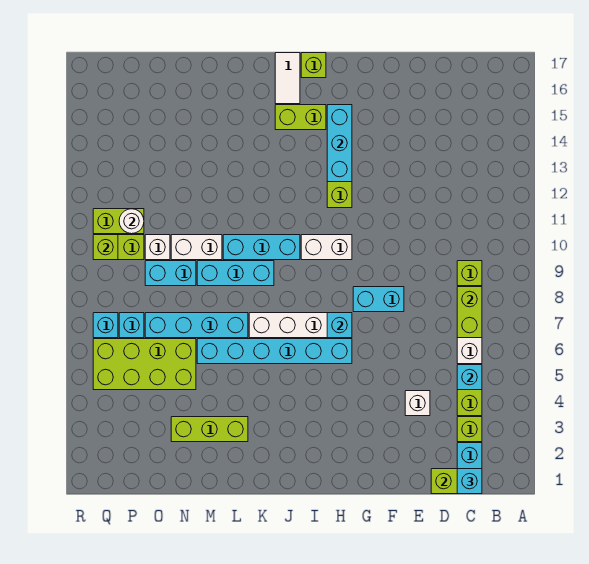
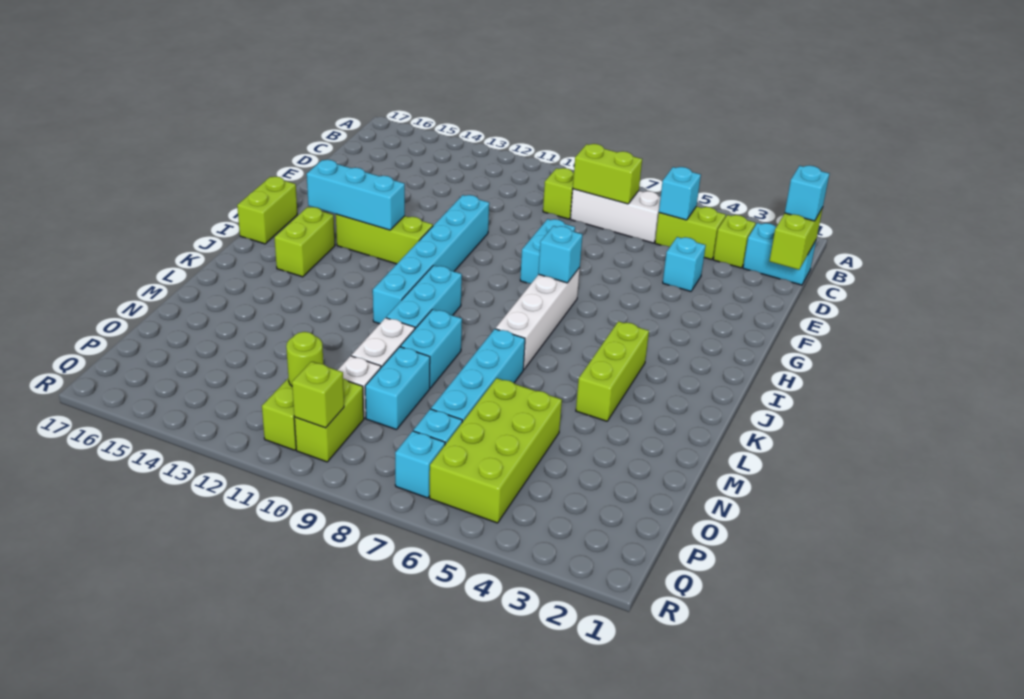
white brick E4 level 1 -> cyan brick E4 level 1
cyan brick H6:M6 level 1 -> cyan brick F11:K11 level 1
white brick H10:I10 level 1 -> none
lime brick I17 level 1 -> lime brick H17:I17 level 1
white tile J16:J17 level 1 -> none
cyan brick K9:M9 level 1 -> cyan brick L9:M9 level 1
lime brick L3:N3 level 1 -> lime brick J4:L4 level 1
white round brick P11 level 2 -> lime round brick P11 level 2

